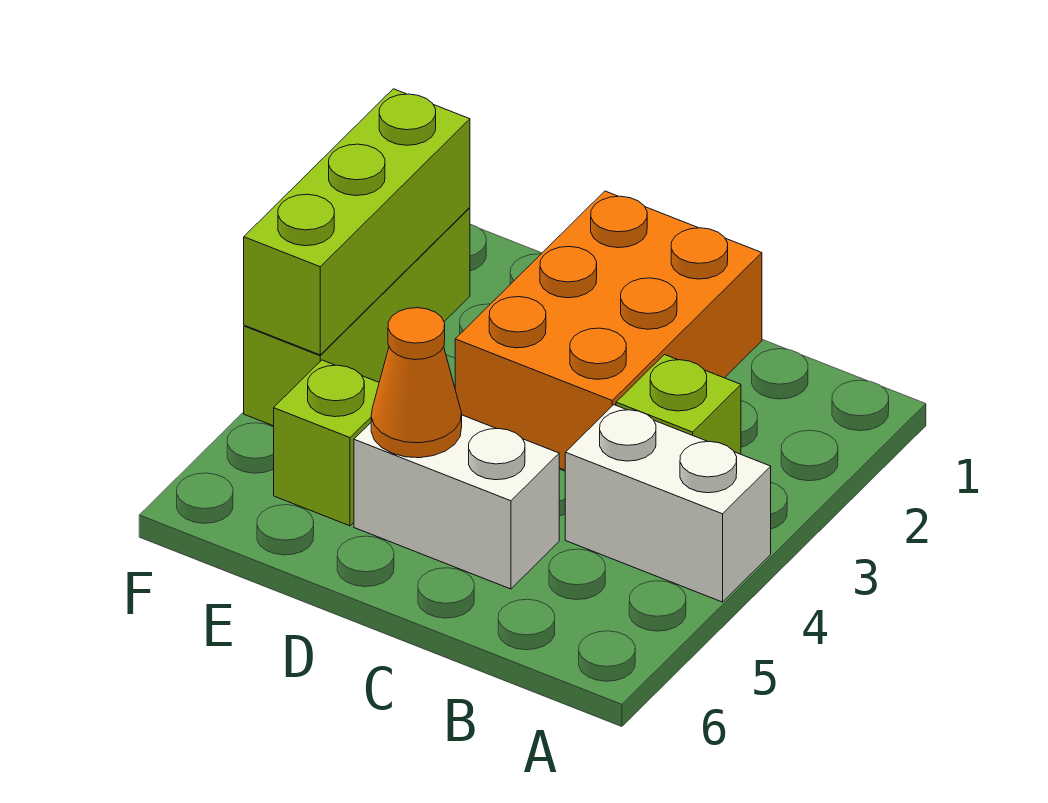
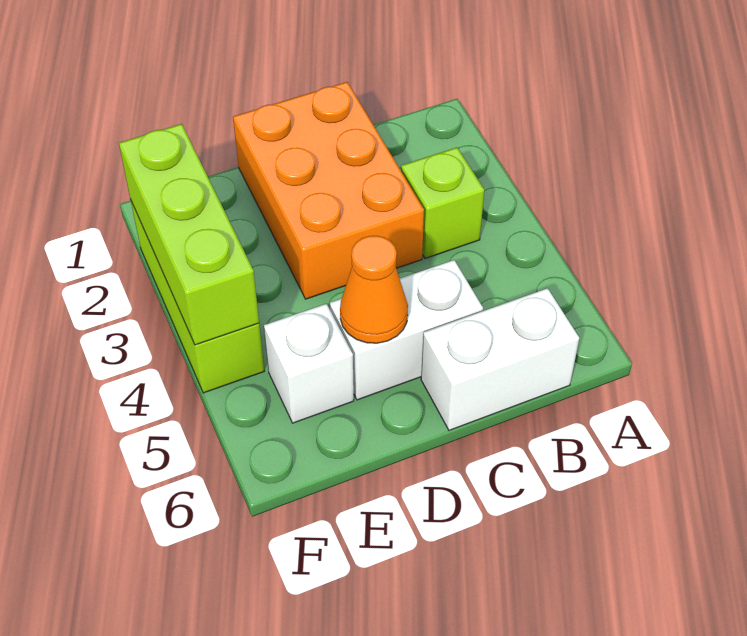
white brick A4:B4 level 1 -> white brick B6:C6 level 1
lime brick E5 level 1 -> white brick E5 level 1

